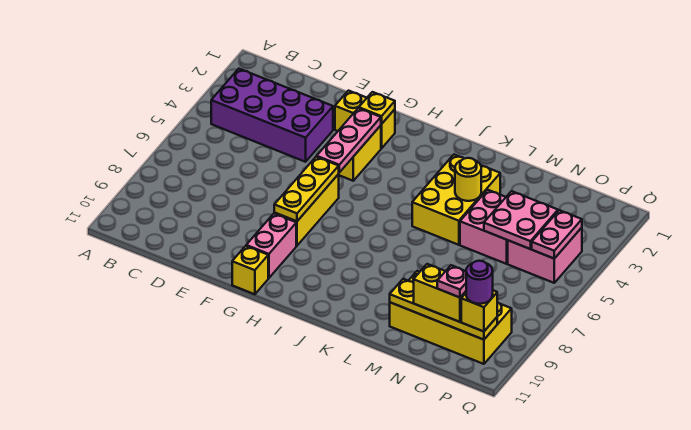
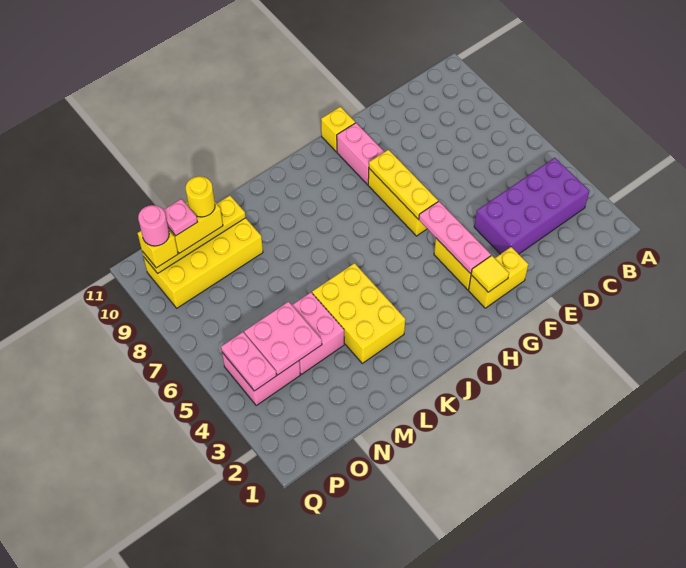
yellow plate G2 level 2 -> yellow tile G2 level 2
yellow round brick L4 level 2 -> yellow round brick N10 level 4
purple round brick P10 level 4 -> pink round brick P10 level 4

